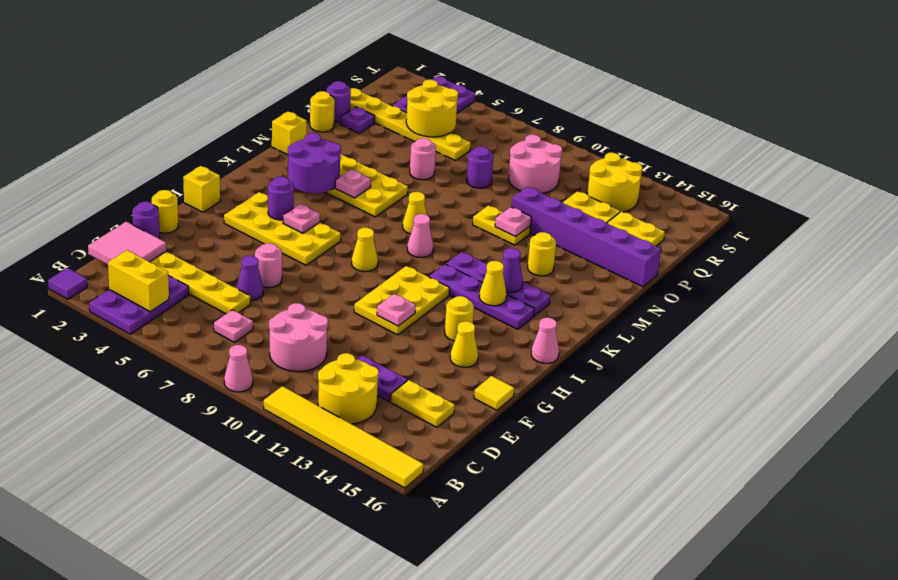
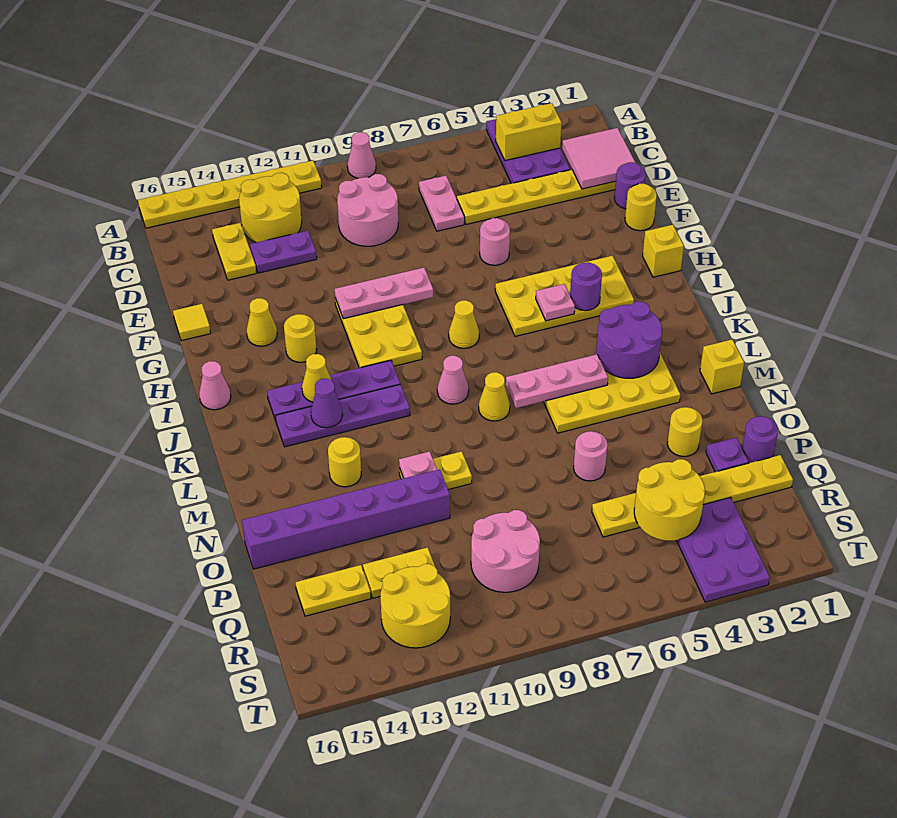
purple tile A1 level 1 -> none
yellow tile A11:A16 level 1 -> yellow plate A11:A16 level 1
pink plate C7 level 1 -> pink plate C7:D7 level 1
yellow plate D14:D15 level 1 -> yellow plate C14:D14 level 1
purple cone E6 level 1 -> none
pink plate G11 level 2 -> pink plate G9:G11 level 2
pink plate L5 level 2 -> pink plate L5:L7 level 2
yellow round brick O1 level 1 -> yellow round brick O3 level 1
purple round brick P8 level 1 -> none

